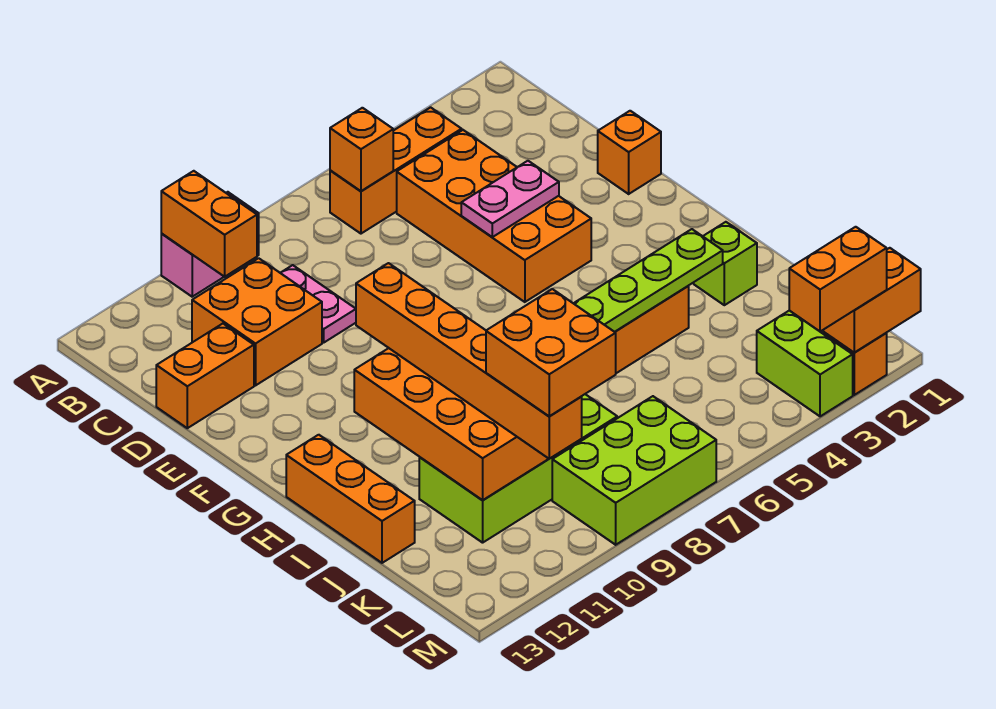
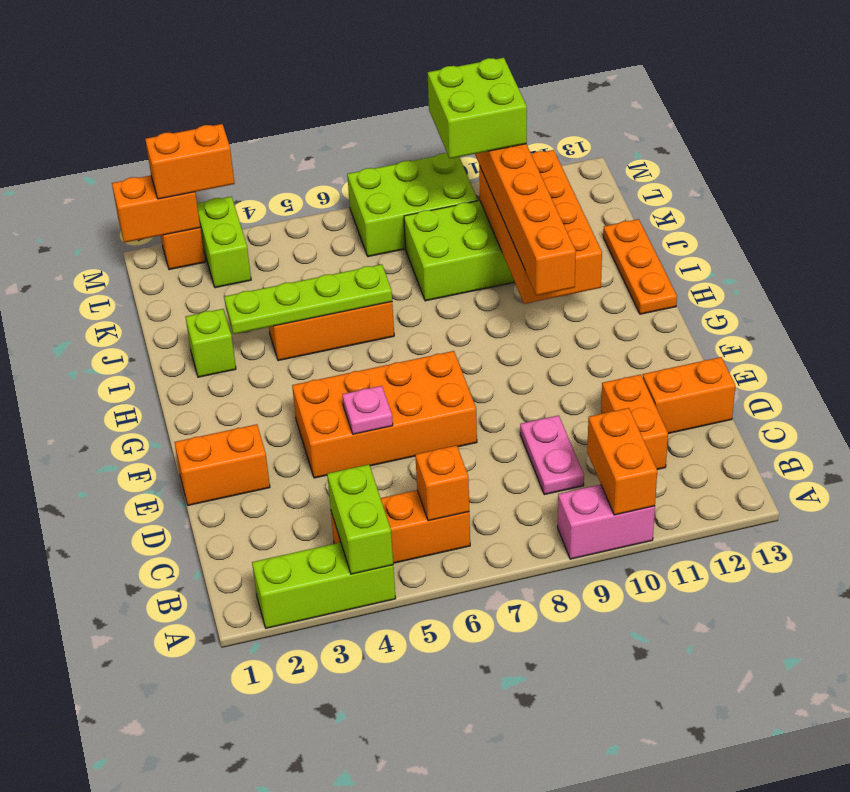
none -> lime brick A2:A4 level 1
none -> lime brick A4:B4 level 2
orange brick C4:F5 level 1 -> orange brick E4:F7 level 1
orange brick C10:D11 level 1 -> orange brick C11:D11 level 1
orange brick E1 level 1 -> orange brick E1:E2 level 1
pink plate E4:E5 level 2 -> pink plate E5 level 2
orange brick H13:J13 level 1 -> orange plate H13:J13 level 1
orange brick K9:L10 level 4 -> lime brick K9:L10 level 4

